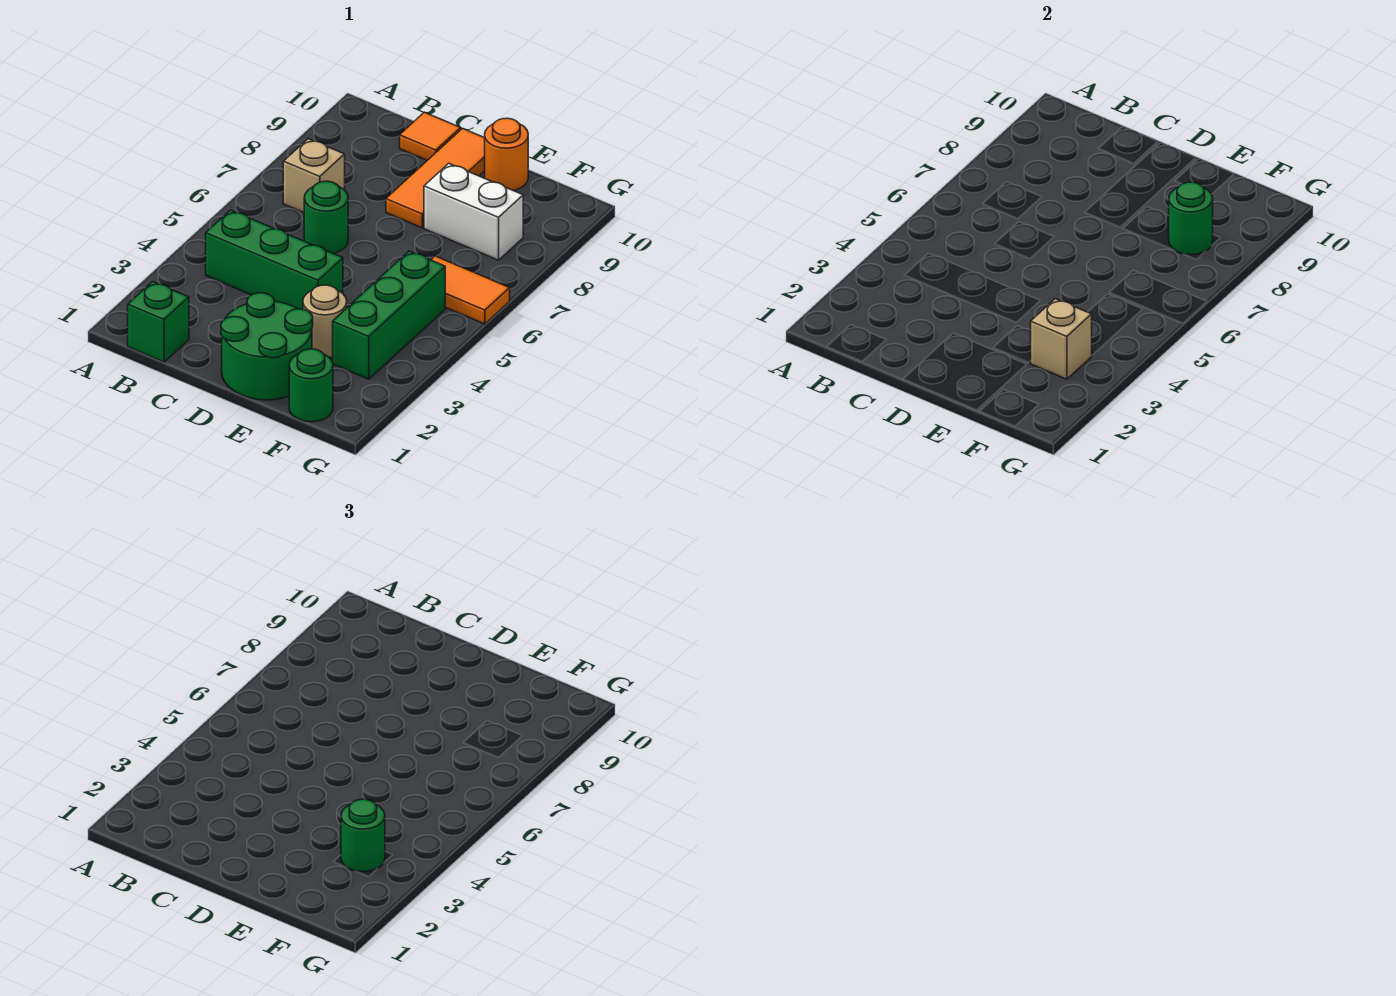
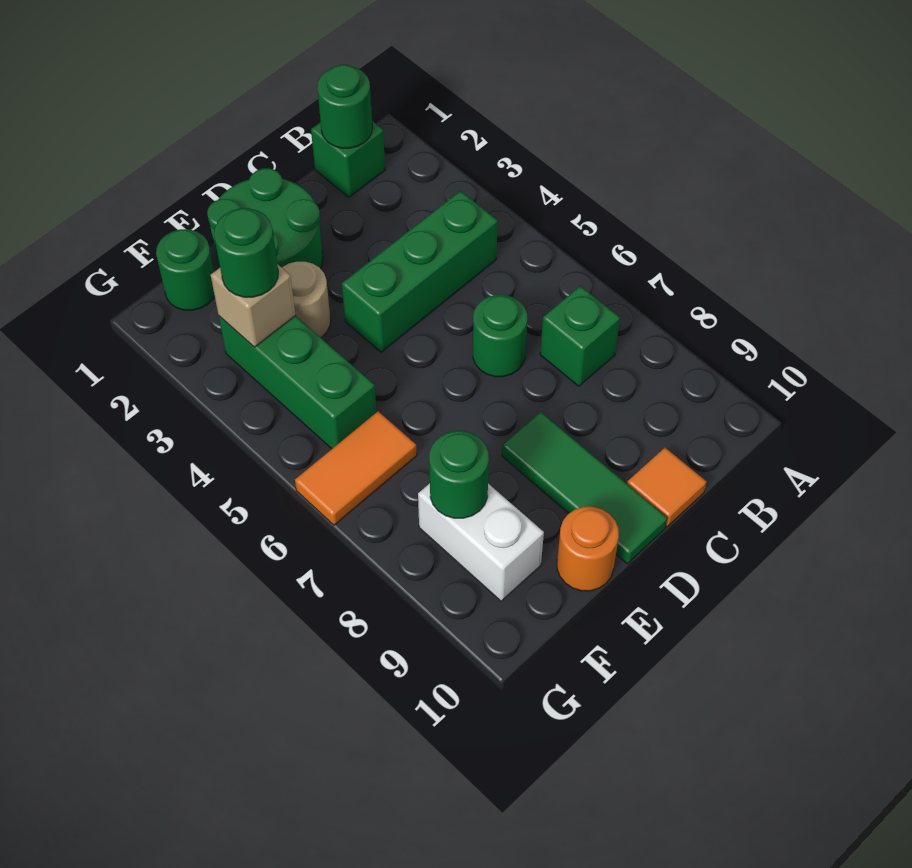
none -> green round brick B1 level 2
tan brick B7 level 1 -> green brick B7 level 1
orange tile D8:D10 level 1 -> green tile D8:D10 level 1
white brick E8:F8 level 1 -> white brick F8:F9 level 1

